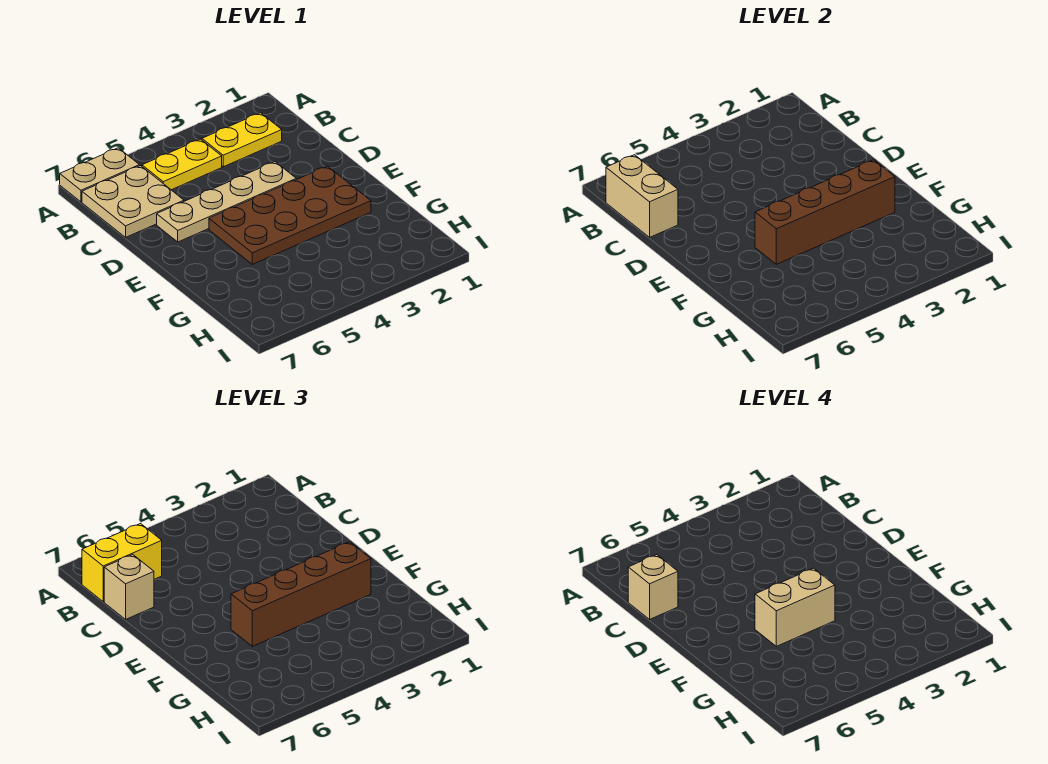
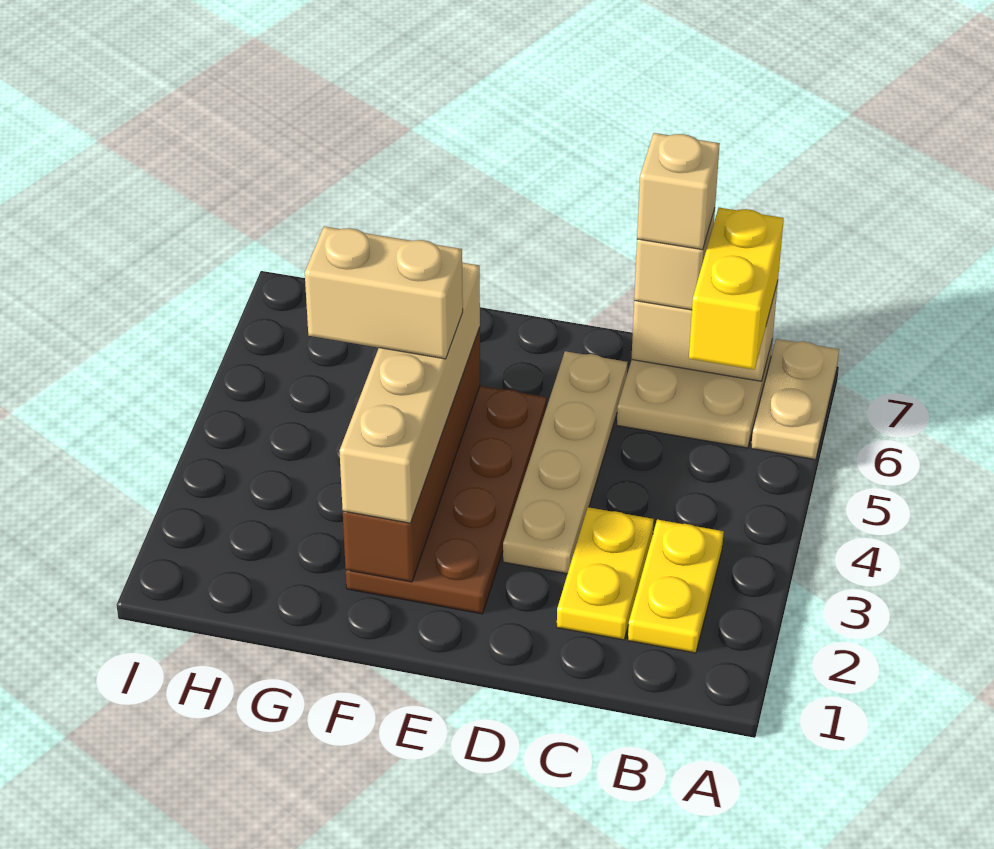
yellow plate B4:B5 level 1 -> yellow plate C2:C3 level 1
brown brick F2:F5 level 3 -> tan brick F2:F5 level 3
tan brick F4:F5 level 4 -> tan brick F4:G4 level 4

